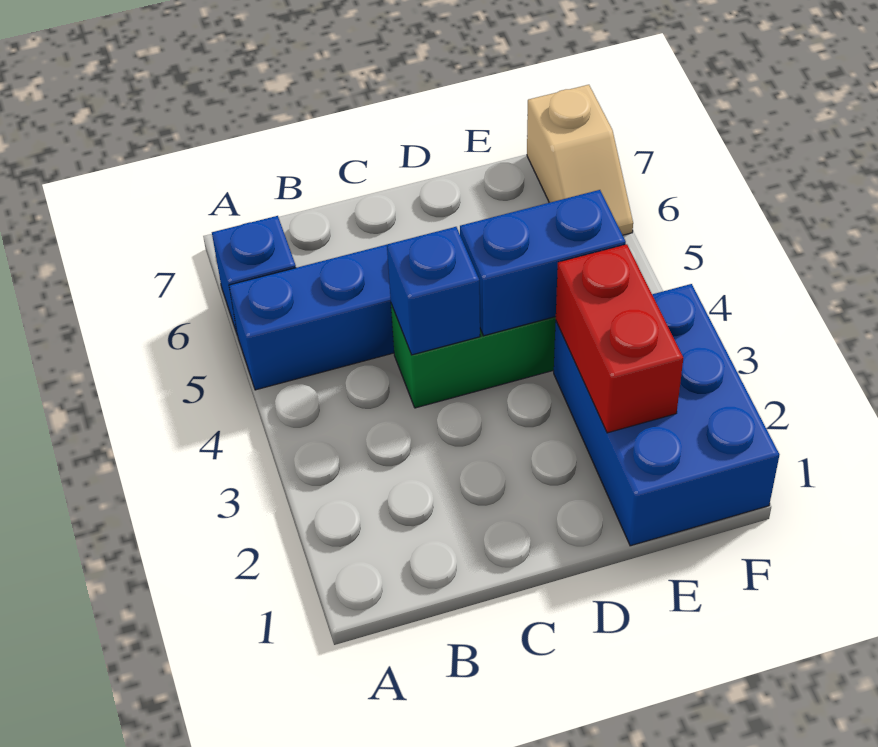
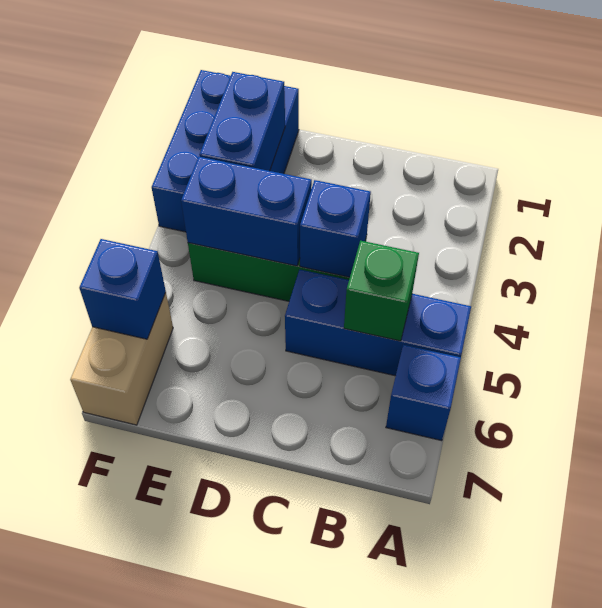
none -> green brick B5 level 2
red brick E2:E3 level 2 -> blue brick E2:E3 level 2
tan slope F6:F7 level 1 top 7 -> tan brick F6:F7 level 1
none -> blue brick F6 level 2

